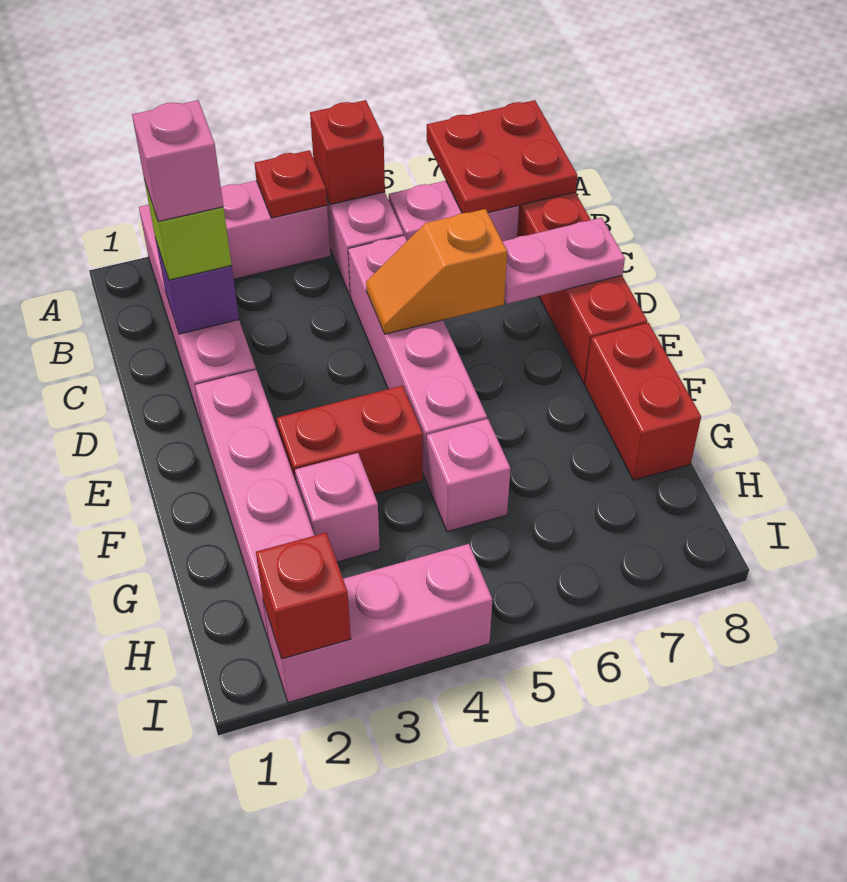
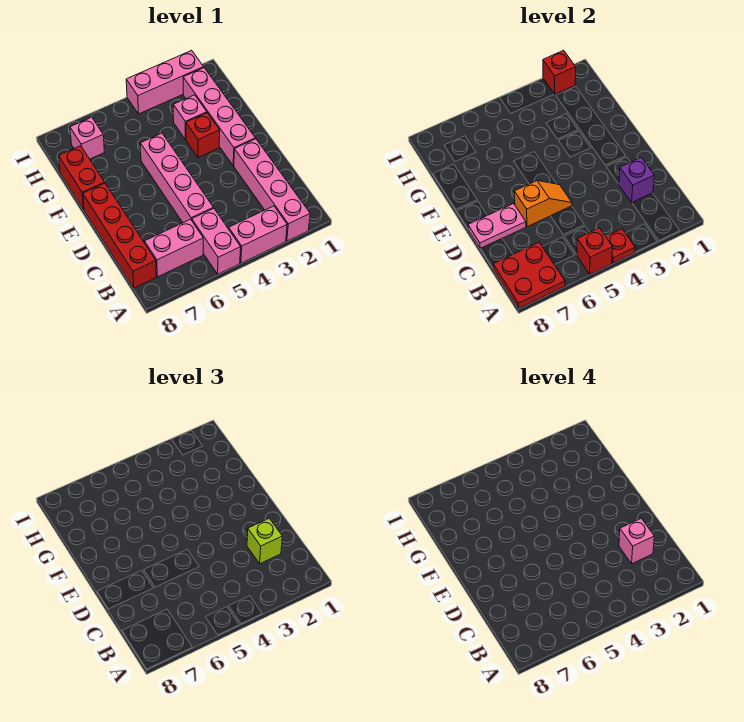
red brick F3:F4 level 1 -> red brick F3 level 1
pink brick G5 level 1 -> pink brick H7 level 1

